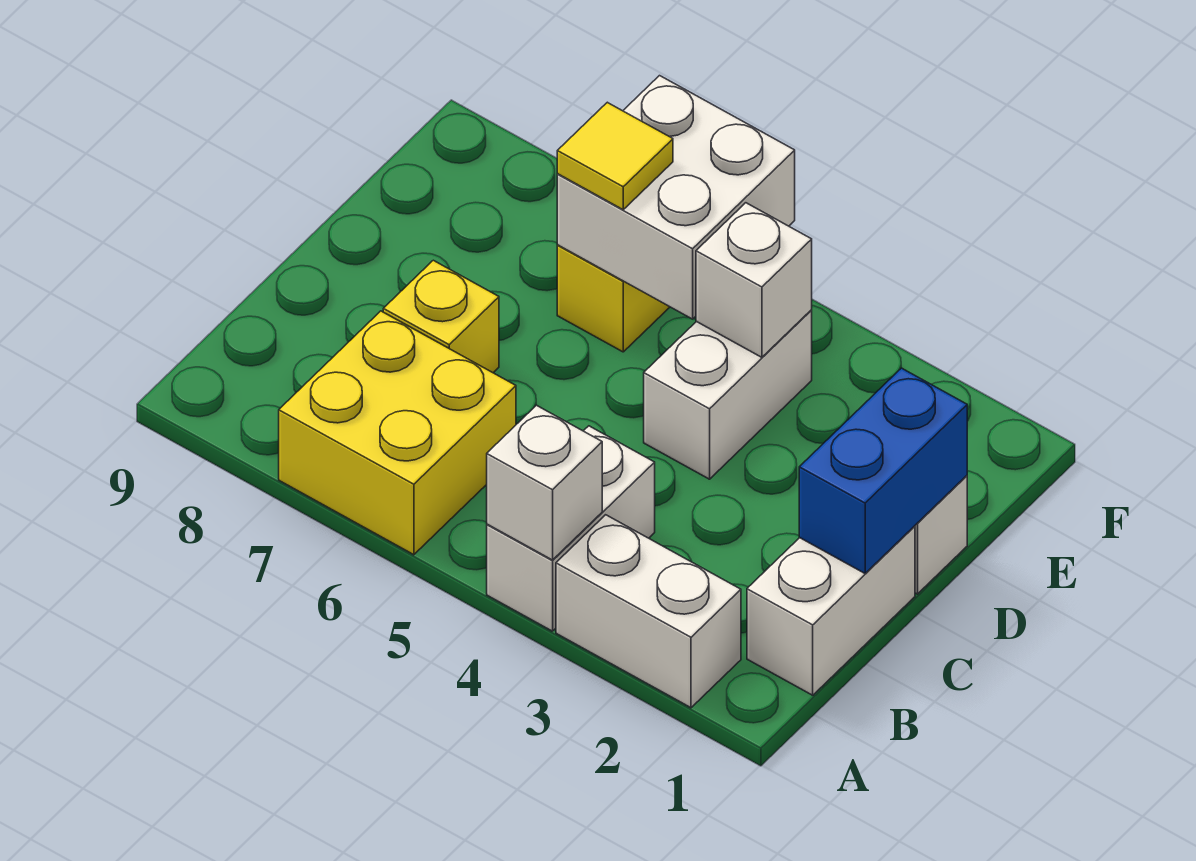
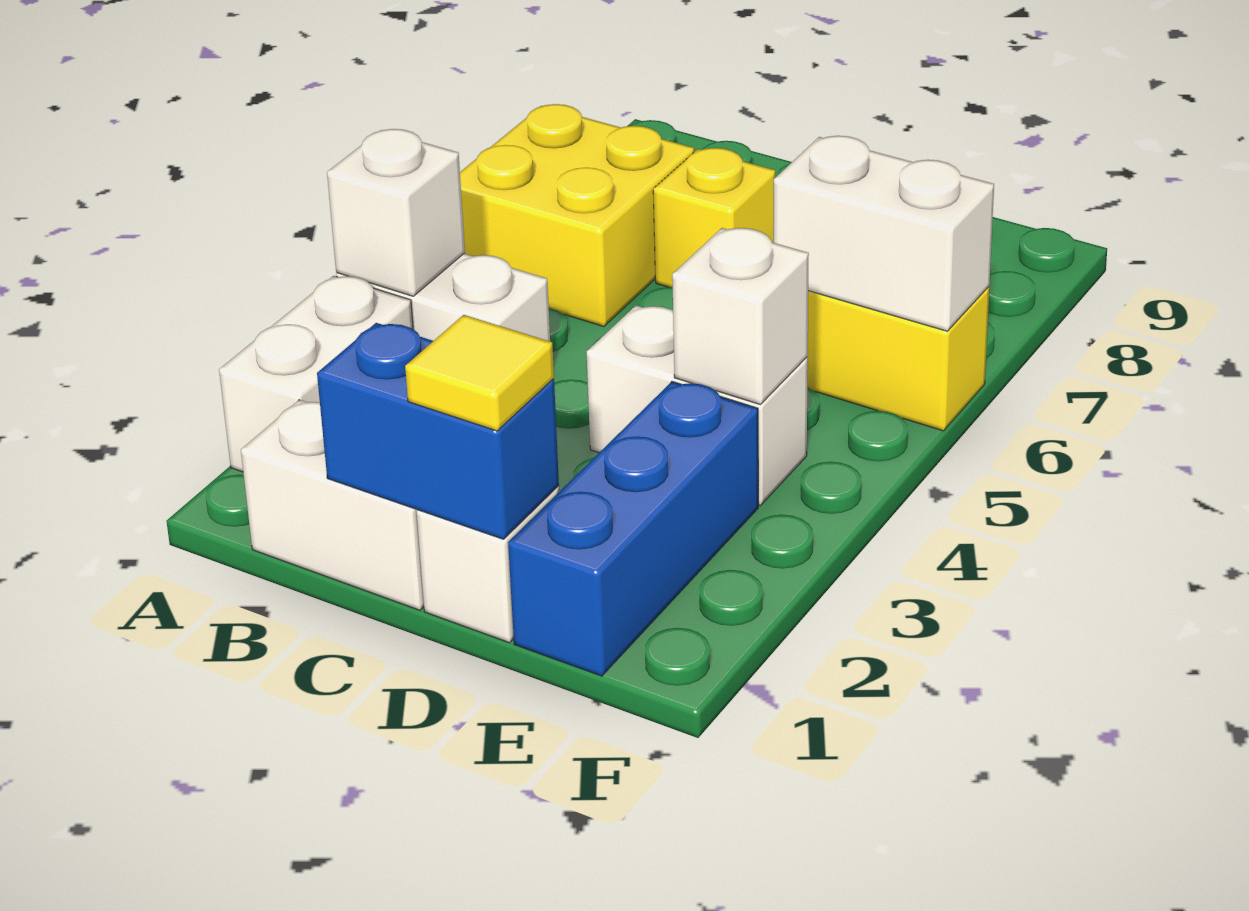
none -> blue brick E1:E3 level 1
white brick E5:F6 level 2 -> white brick E6:F6 level 2
yellow tile E6 level 3 -> yellow tile D1 level 3

